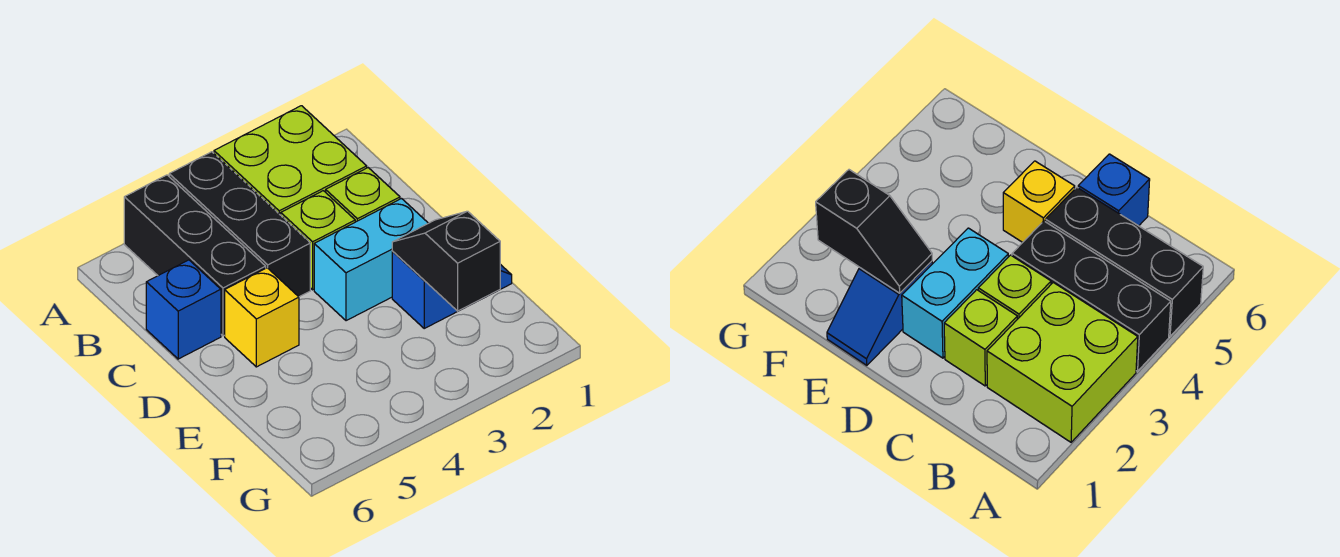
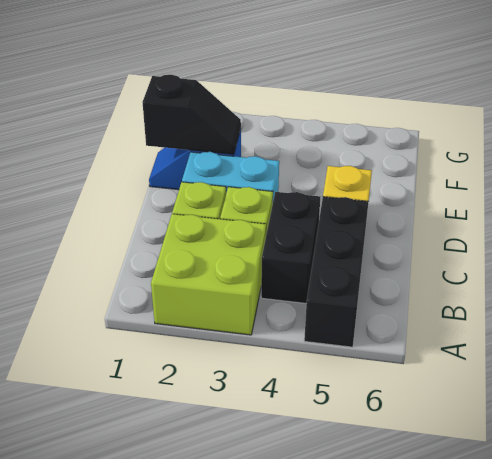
black brick A4:C4 level 1 -> black brick B4:C4 level 1
blue brick C6 level 1 -> none
black slope E2:F2 level 2 top F -> black slope E1:E2 level 2 top 1

